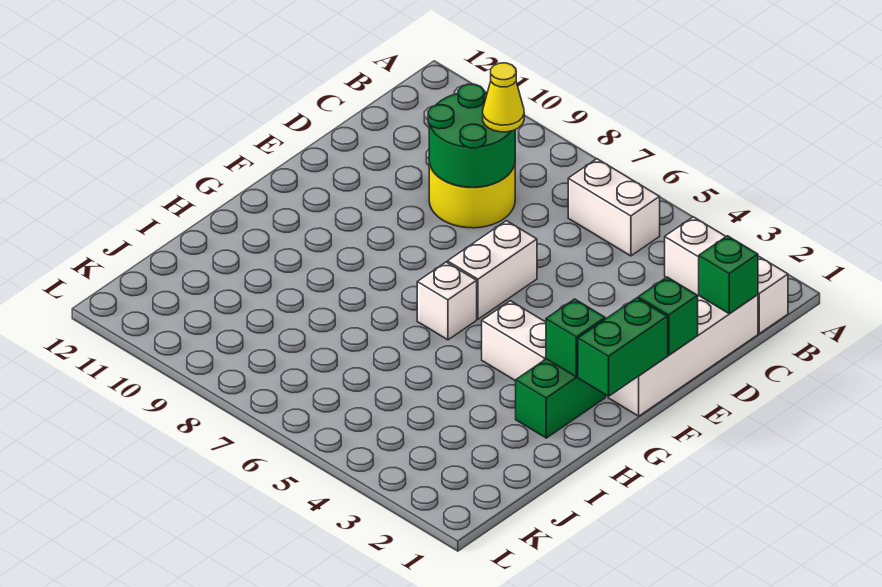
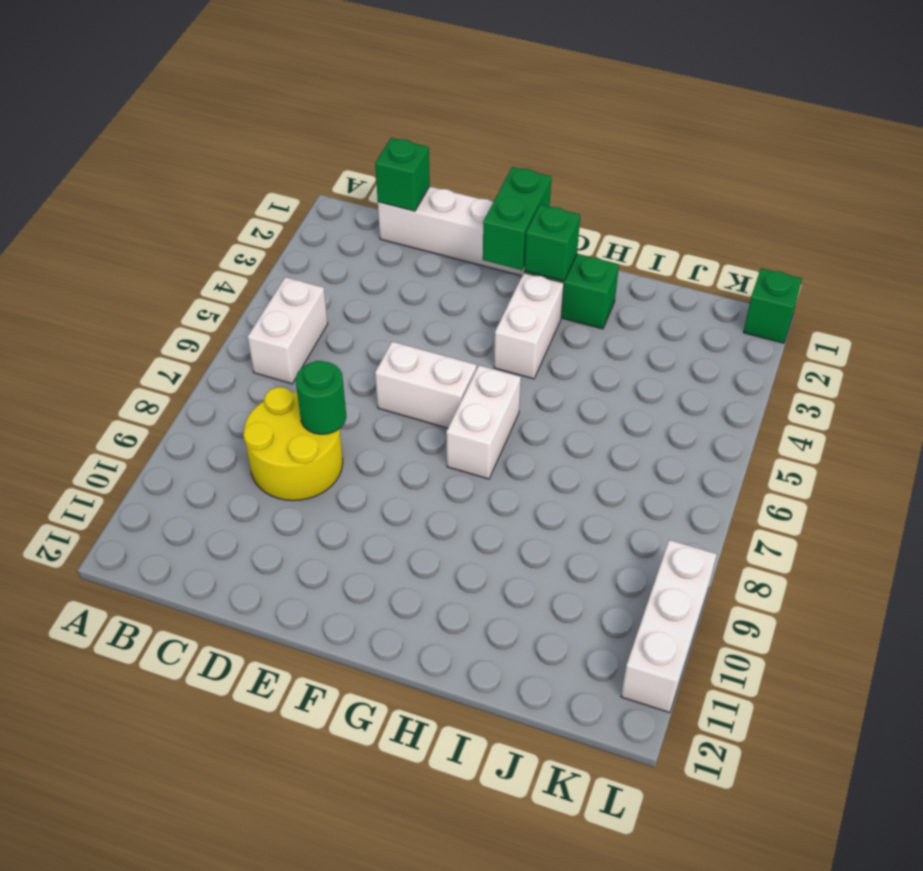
white brick B1:B3 level 1 -> white brick L9:L11 level 1
green round brick C8:D9 level 2 -> green round brick D8 level 2
yellow cone C8 level 3 -> none
green brick E1 level 2 -> green brick L1 level 1
green brick F1:G1 level 2 -> green brick F1:F2 level 2
white brick G6 level 1 -> white brick G6:G7 level 1

